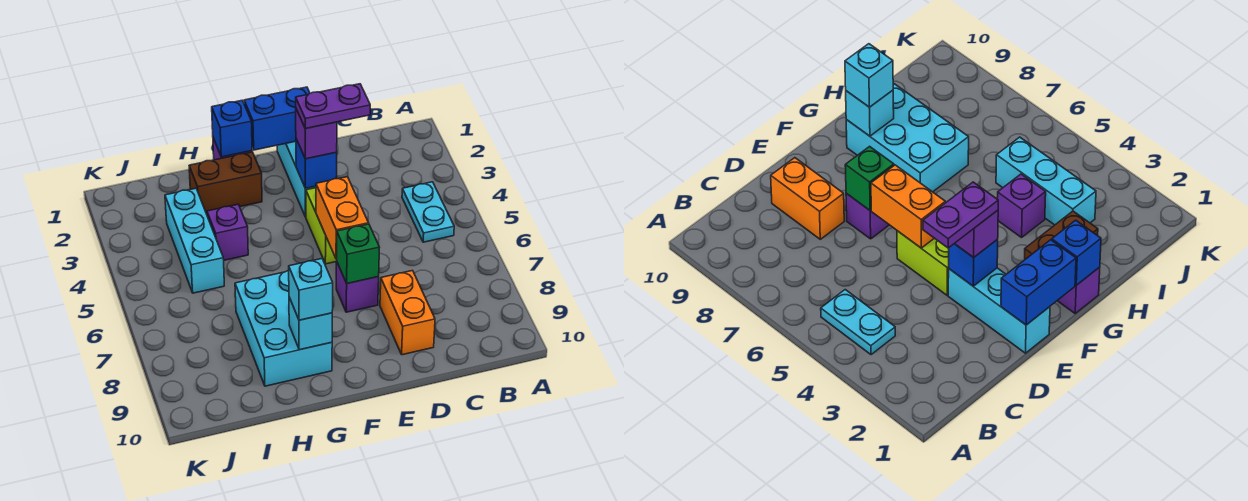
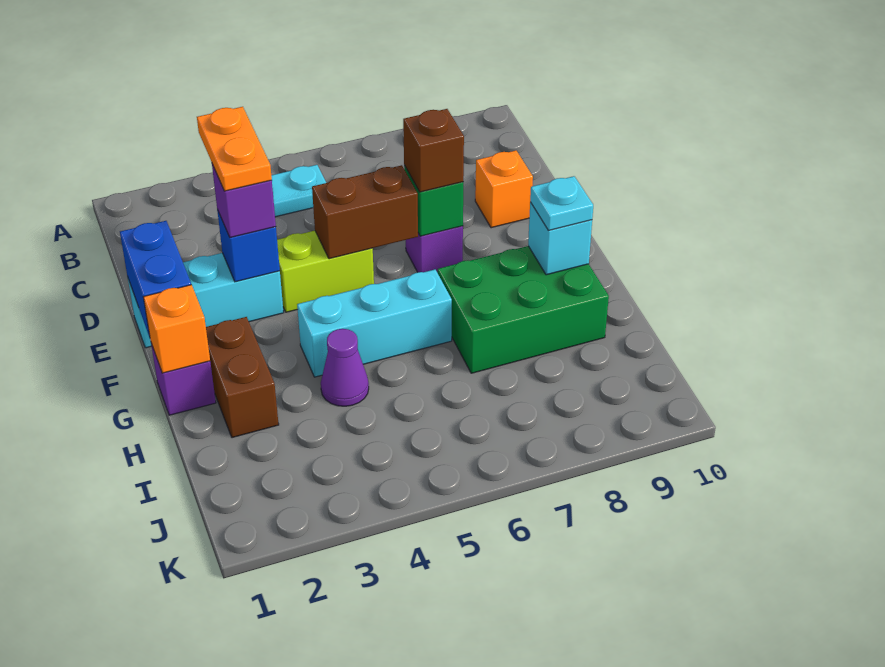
purple plate D3:E3 level 4 -> orange plate D3:E3 level 4
orange brick D8:D9 level 1 -> orange brick D9 level 1
orange brick E5:E6 level 2 -> brown brick E5:E6 level 2
none -> brown brick E7 level 3
blue brick G1 level 2 -> orange brick G1 level 2
cyan brick G7:H9 level 1 -> green brick G7:H9 level 1
cyan brick G9 level 3 -> cyan plate G9 level 3
purple brick H4 level 1 -> purple cone H4 level 1
cyan brick I3:I5 level 1 -> cyan brick G4:G6 level 1

